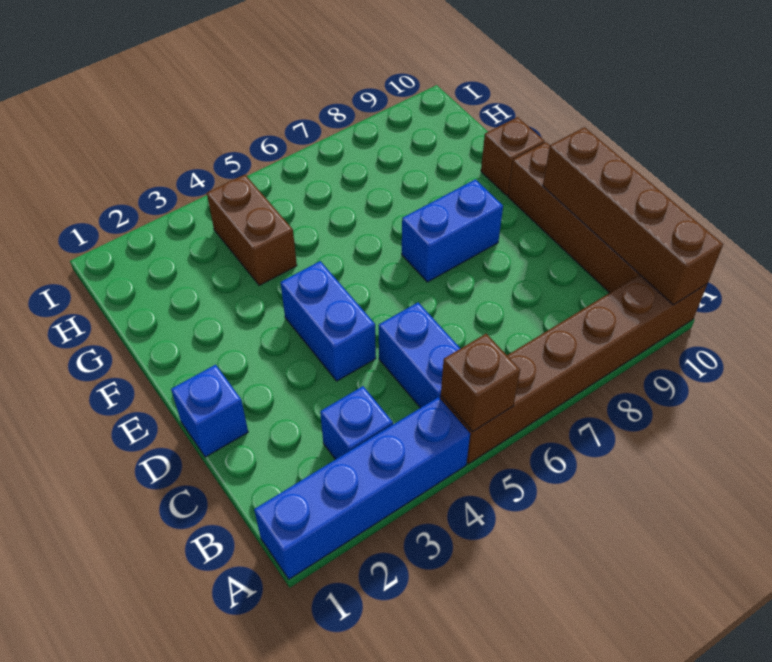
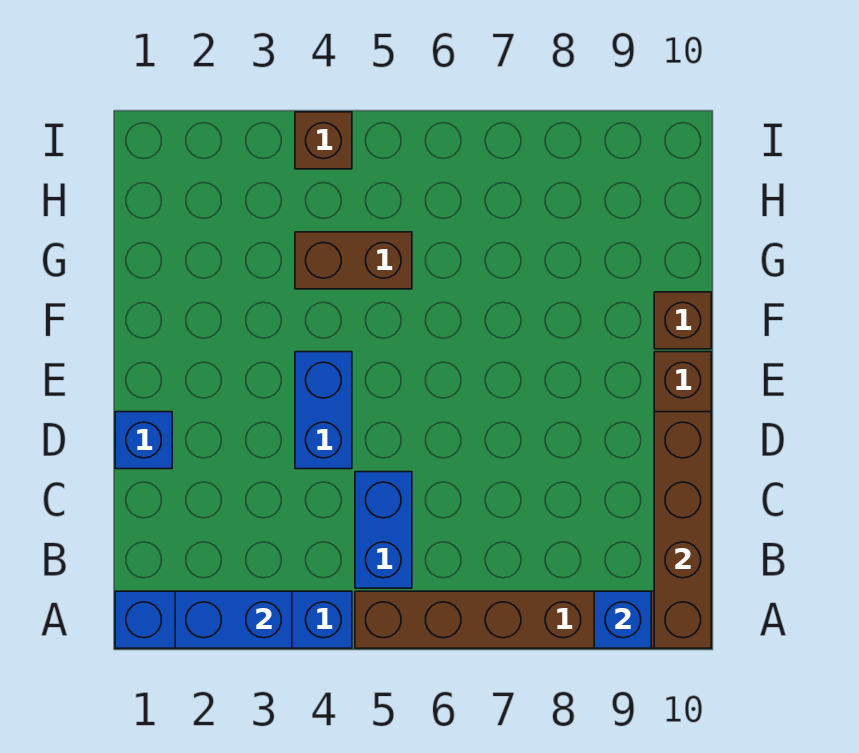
brown brick A5 level 2 -> brown brick I4 level 1
blue brick B3 level 1 -> blue brick A9 level 2
blue brick E7:E8 level 1 -> blue brick A2:A3 level 2
brown brick G4:H4 level 1 -> brown brick G4:G5 level 1

